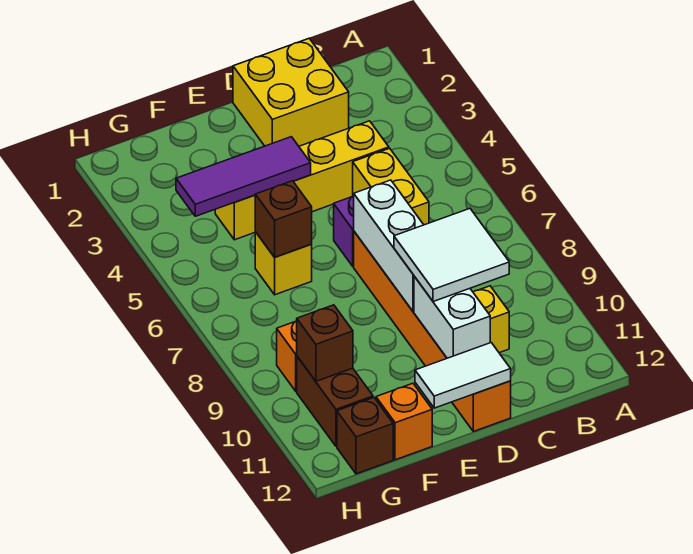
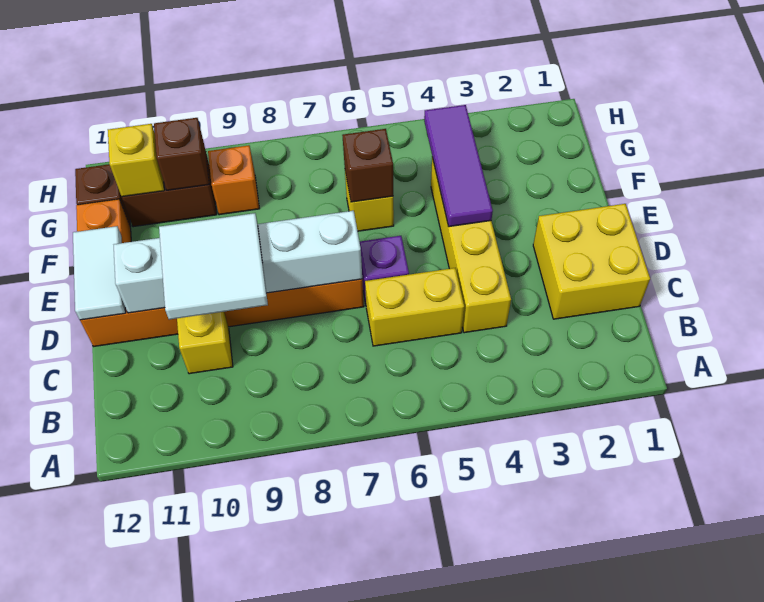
none -> yellow brick G11 level 2

